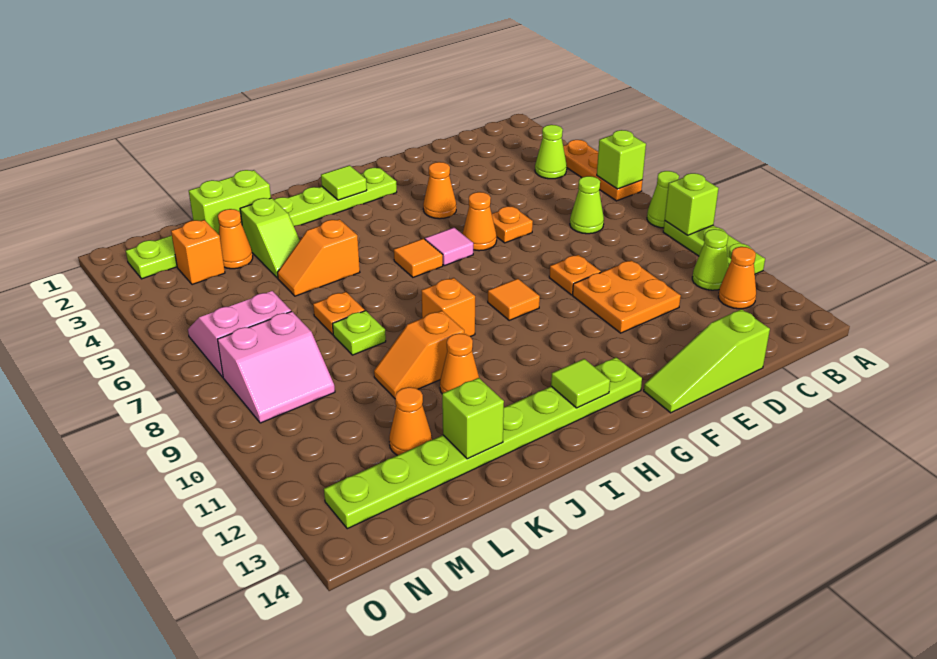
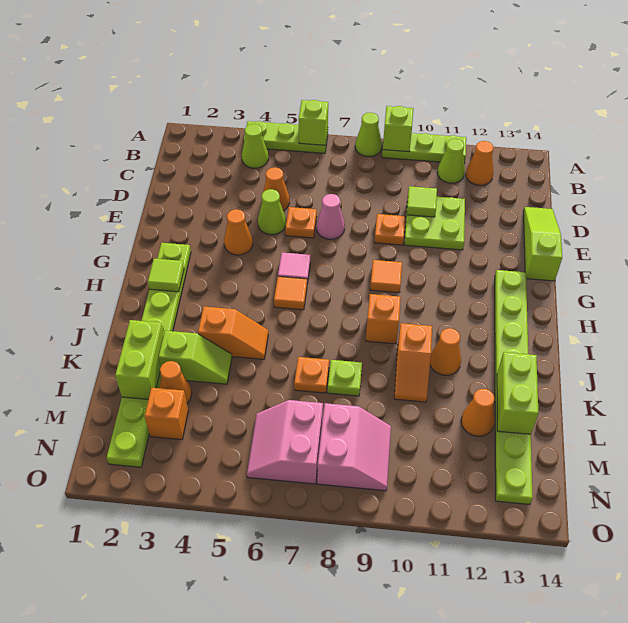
orange plate A4:A6 level 1 -> lime plate A4:A6 level 1
lime cone C7 level 1 -> lime cone E5 level 1
orange plate D10:E11 level 1 -> lime plate D10:E11 level 1
lime slope D14:F14 level 1 top D -> lime slope D14:F14 level 1 top F
none -> pink cone E7 level 1
orange cone F6 level 1 -> orange cone D5 level 1
lime tile H13 level 2 -> lime tile D10 level 2
orange slope J5:K5 level 1 top J -> orange slope J4:J5 level 1 top 4
lime brick K13 level 2 -> lime brick K13:L13 level 2

